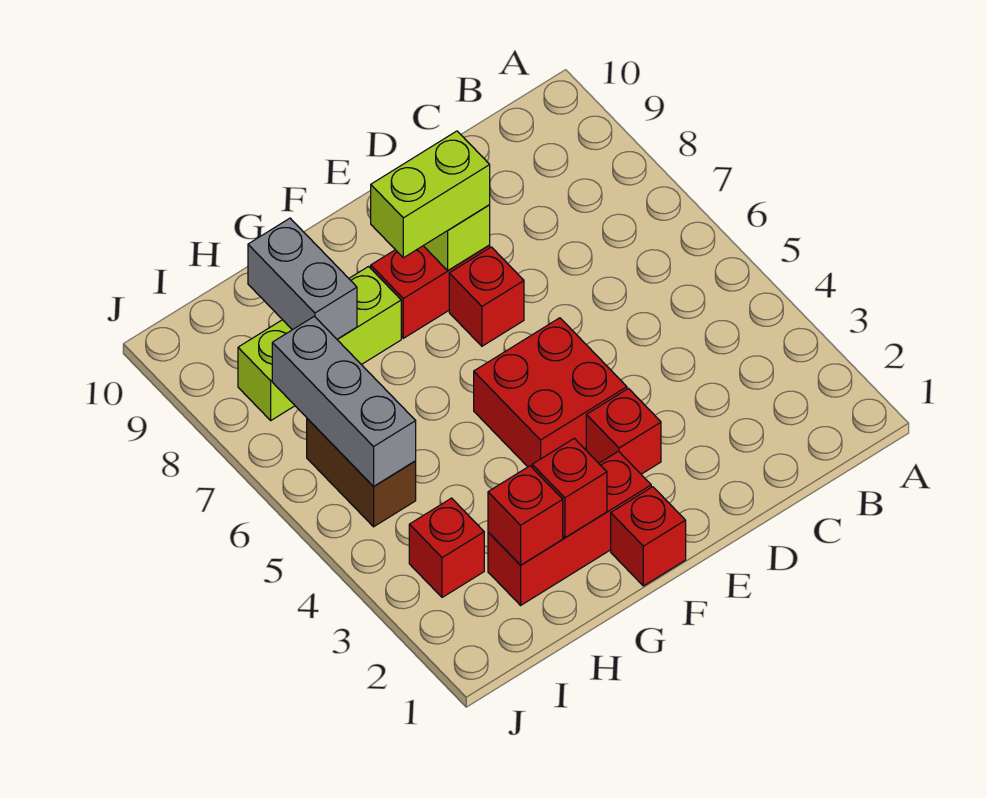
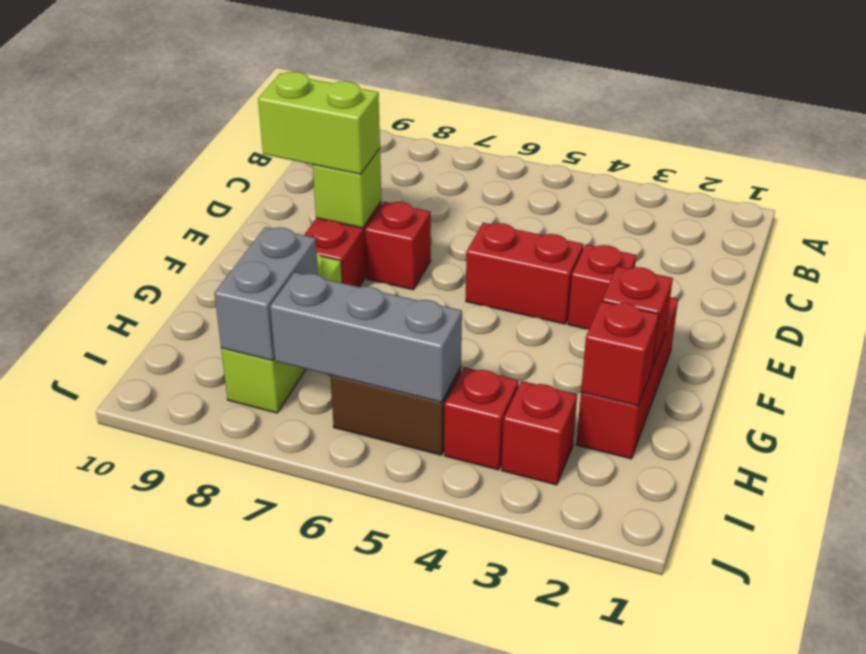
red brick E4:F5 level 1 -> red brick E4:E5 level 1
lime brick E8:F8 level 3 -> lime brick E8:E9 level 3
red brick F1 level 1 -> red brick I4 level 1
grey brick H8:H9 level 2 -> grey brick H8:I8 level 2

